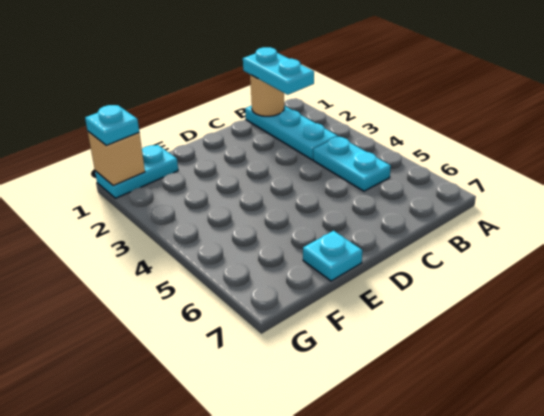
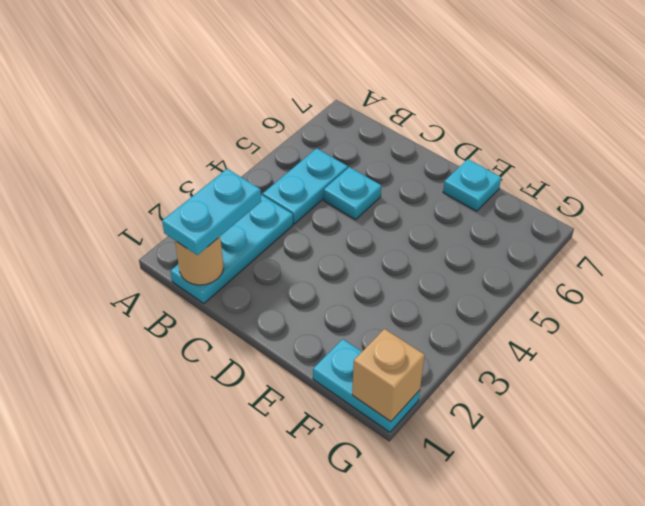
cyan plate G1 level 3 -> cyan plate C5 level 1

